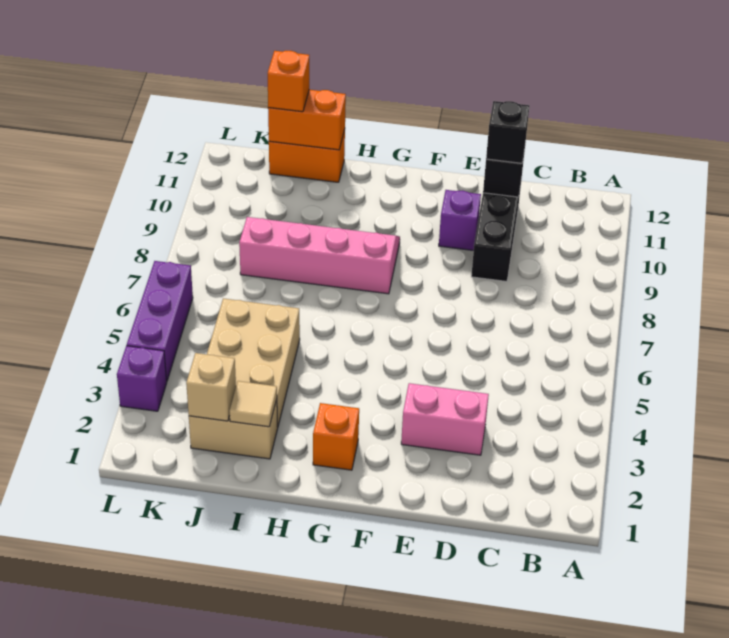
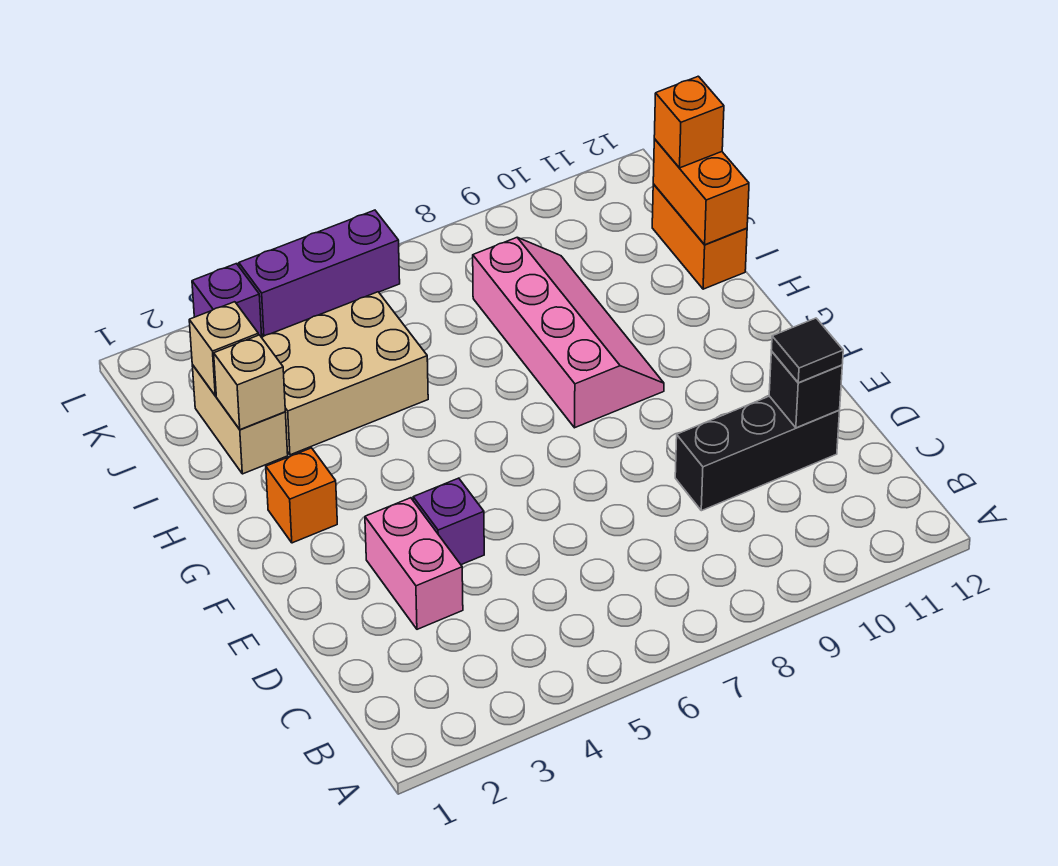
black brick D11 level 3 -> black tile D11 level 3
purple brick E10 level 1 -> purple brick E4 level 1
tan tile I2 level 2 -> tan brick I2 level 2

